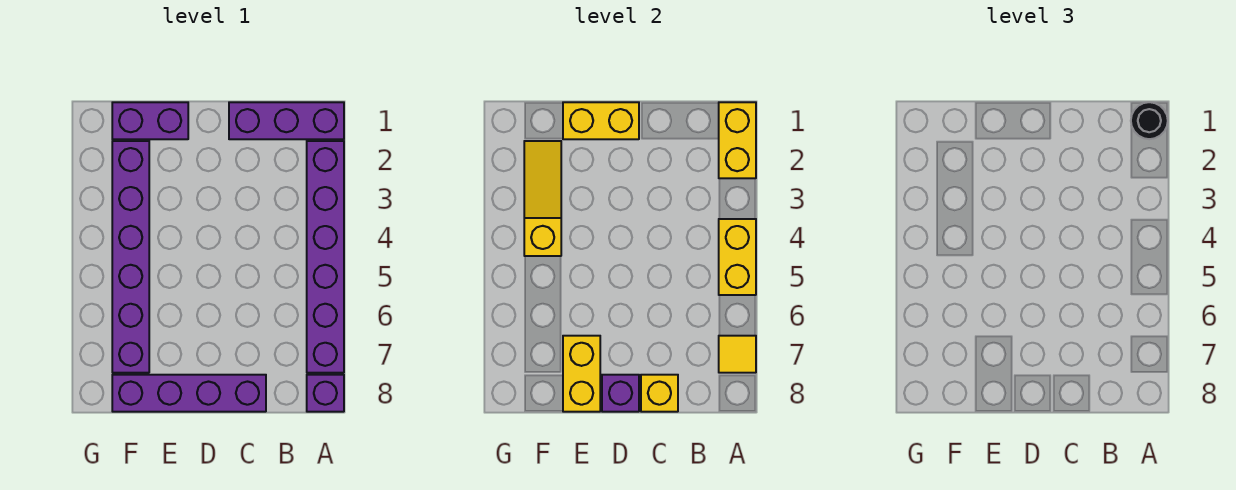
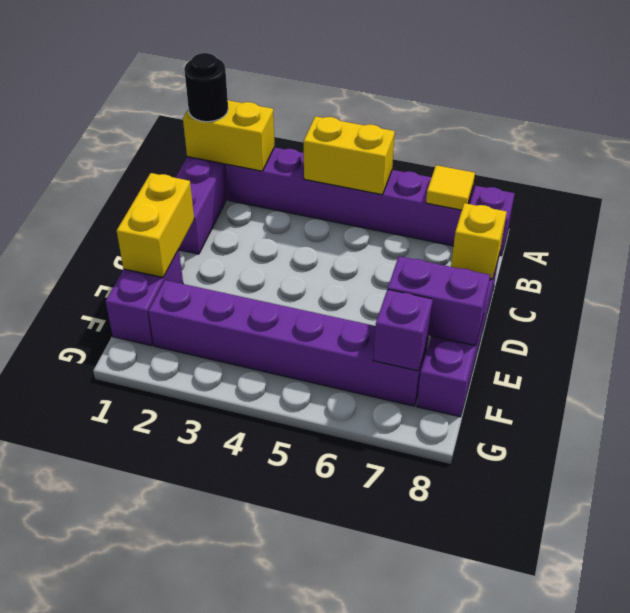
purple brick D8 level 2 -> purple brick F7 level 2
yellow brick E7:E8 level 2 -> purple brick E7:E8 level 2
yellow slope F2:F4 level 2 top 4 -> none

